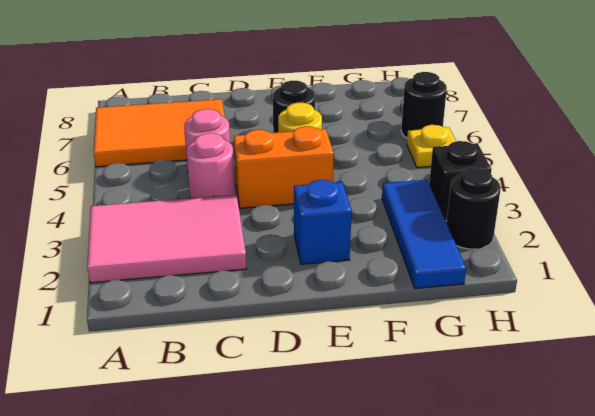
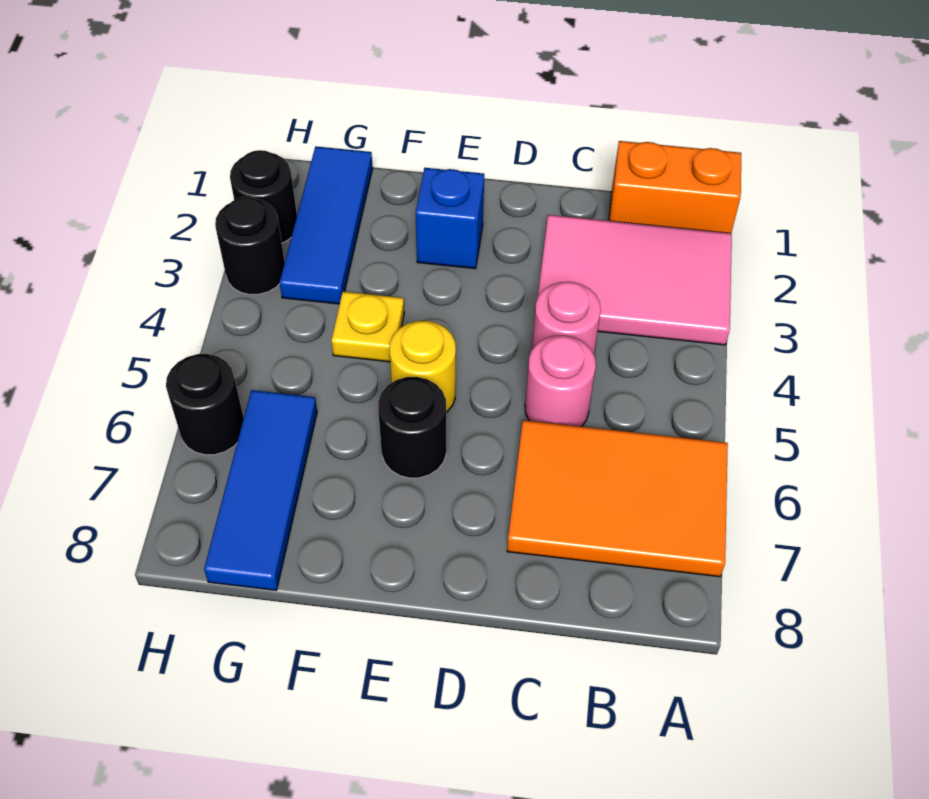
orange brick D4:E4 level 1 -> orange brick A1:B1 level 1
none -> blue tile G6:G8 level 1
black brick H3 level 1 -> black round brick H3 level 1
yellow plate H5 level 1 -> yellow plate F4 level 1

